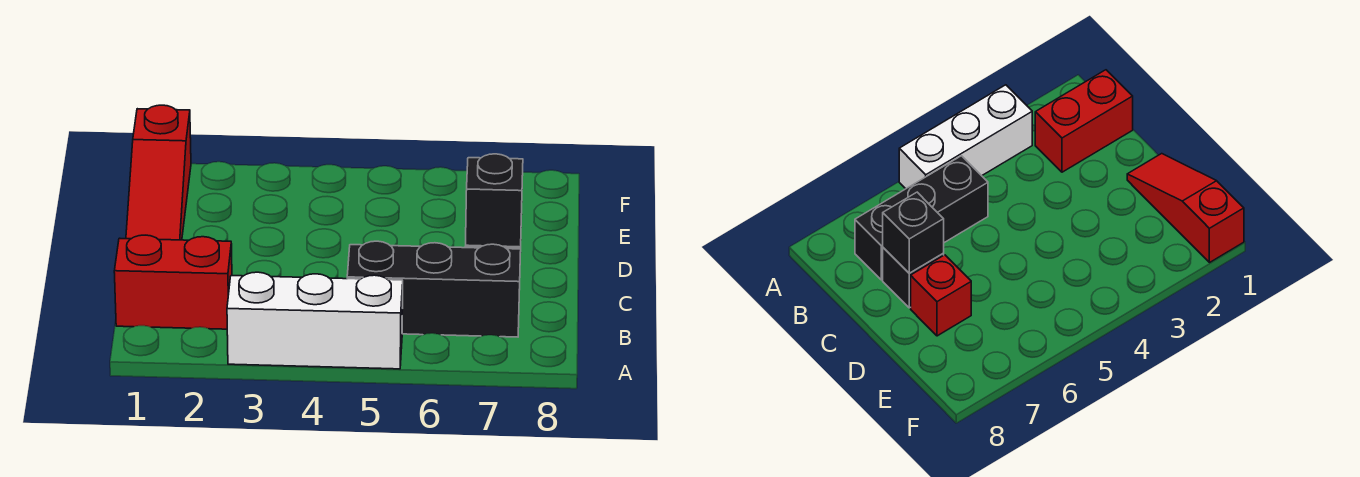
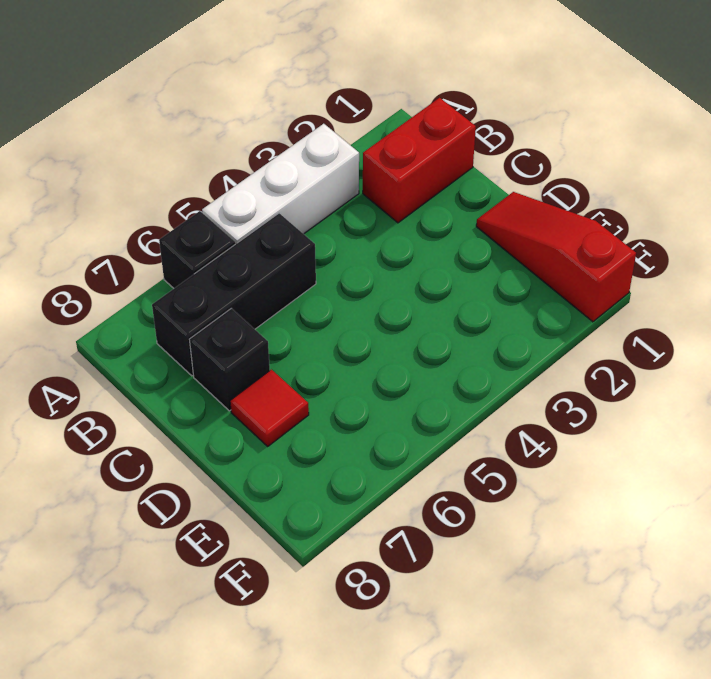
black brick C7 level 2 -> black brick A6 level 1
red brick D7 level 1 -> red tile D7 level 1

